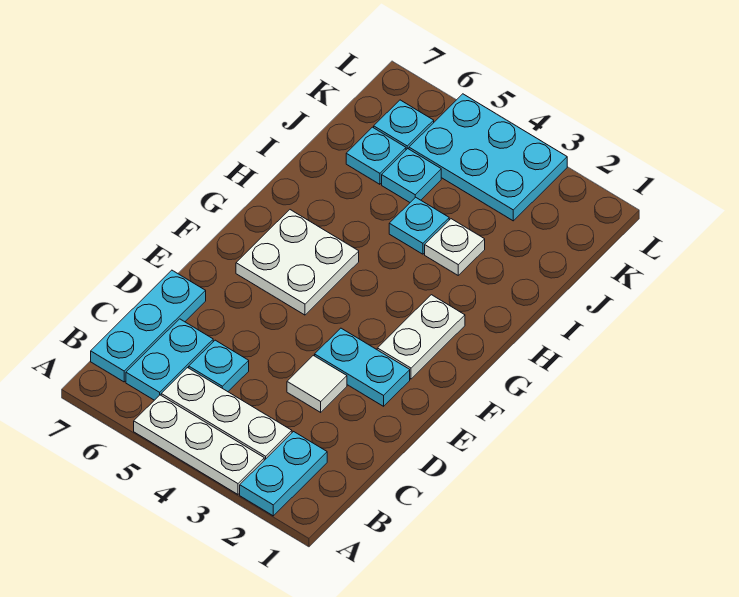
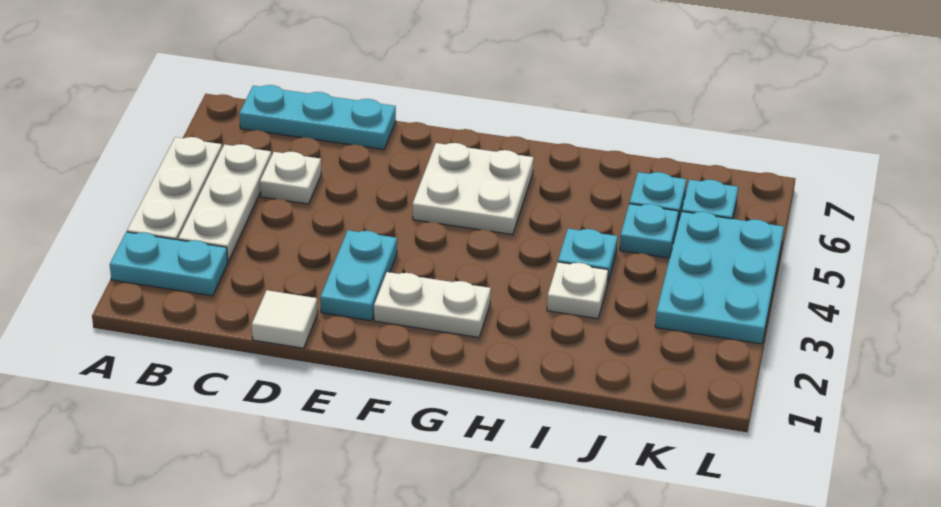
cyan plate B6:C6 level 1 -> none
cyan plate C5 level 1 -> white plate C5 level 1
white tile D3 level 1 -> white tile D1 level 1

